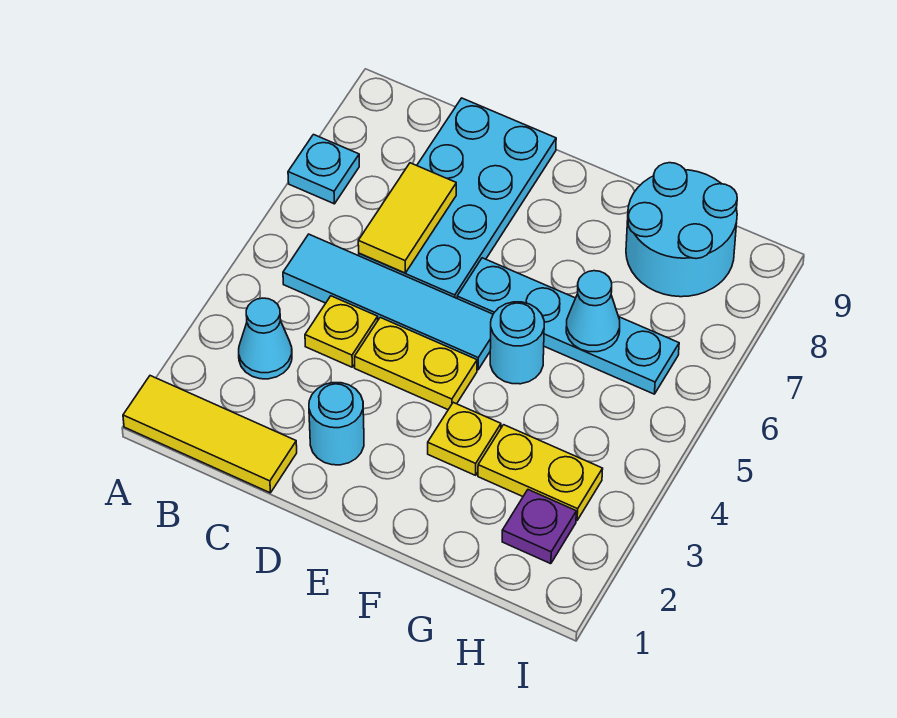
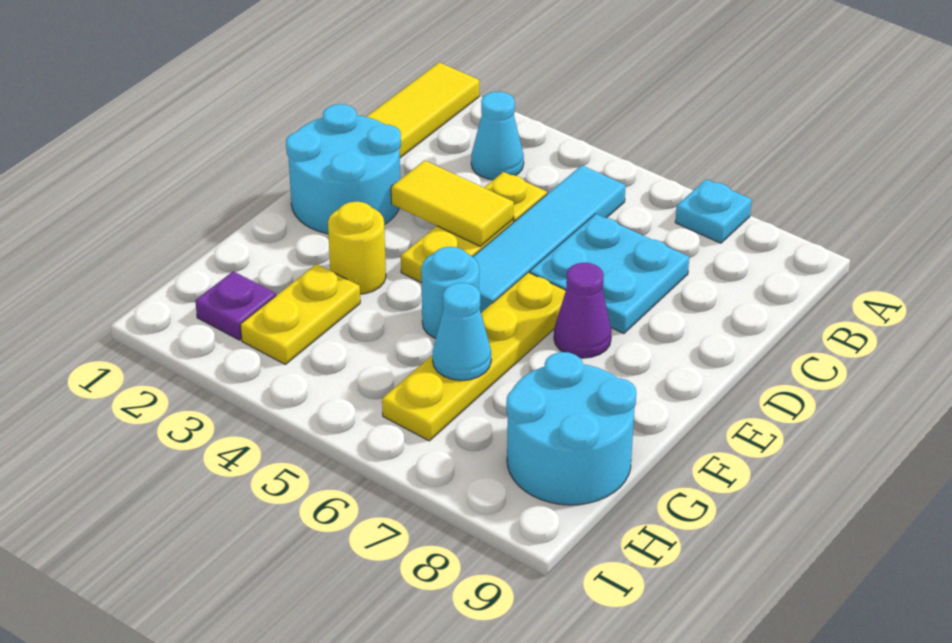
cyan plate C6:D9 level 1 -> cyan plate C6:D7 level 1
yellow tile C6:C7 level 2 -> yellow tile D3:D4 level 2
cyan round brick D2 level 1 -> cyan round brick D1:E2 level 1
cyan plate E6:H6 level 1 -> yellow plate E6:H6 level 1
none -> purple cone E7 level 1
yellow plate F3 level 1 -> yellow round brick F3 level 1

